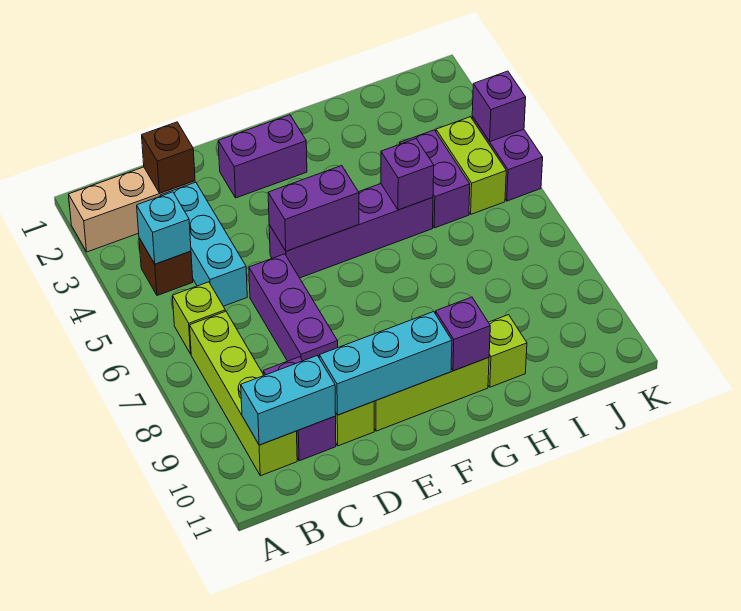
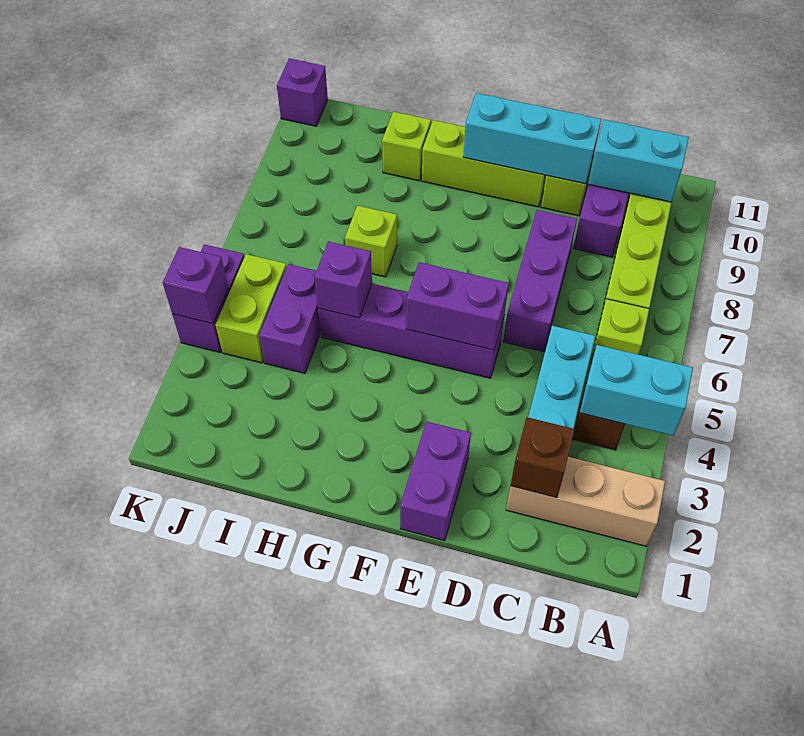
cyan brick B4 level 2 -> cyan brick A4:B4 level 2
purple brick E2:F2 level 1 -> purple brick E1:E2 level 1
purple brick G10 level 2 -> purple brick K11 level 1
none -> lime brick H7 level 1

